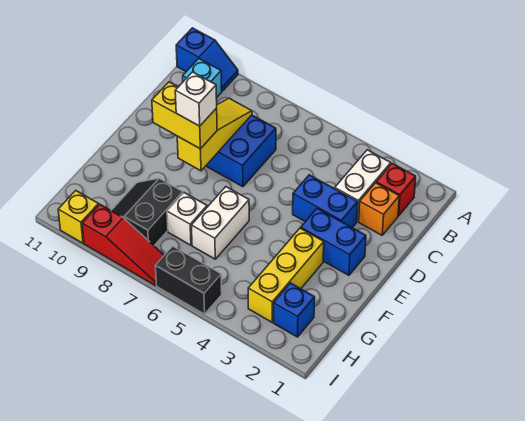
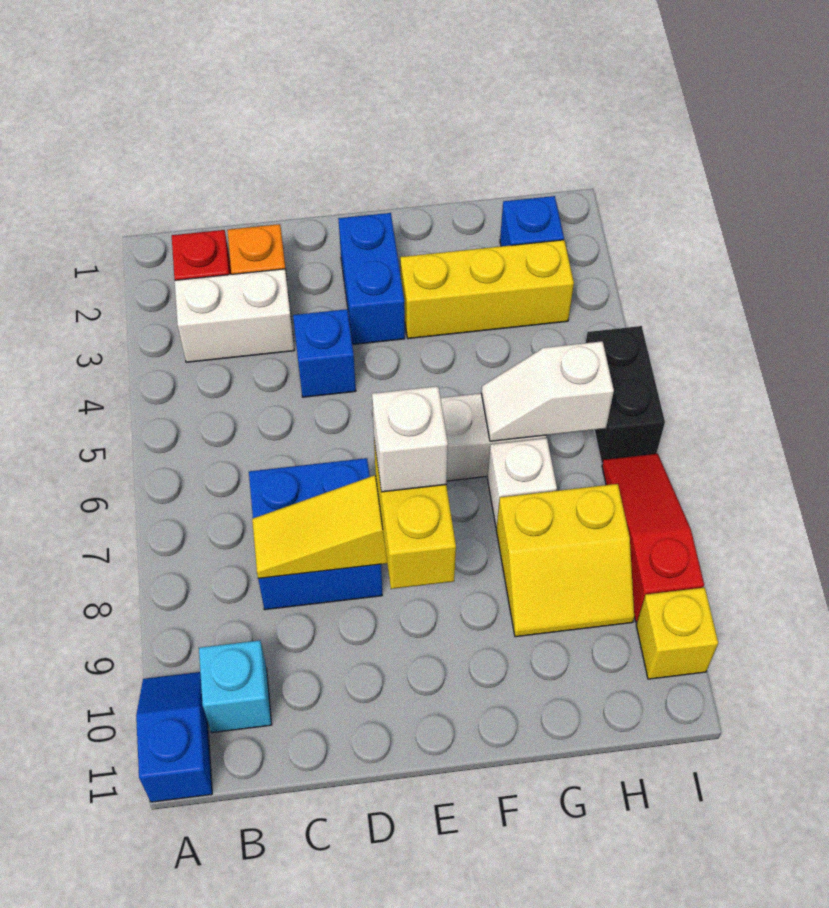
blue brick D3:D4 level 1 -> blue brick D4 level 1
none -> white slope G6:H6 level 2 top H
black slope G8:H9 level 1 top 8 -> yellow slope G8:H9 level 1 top 8

